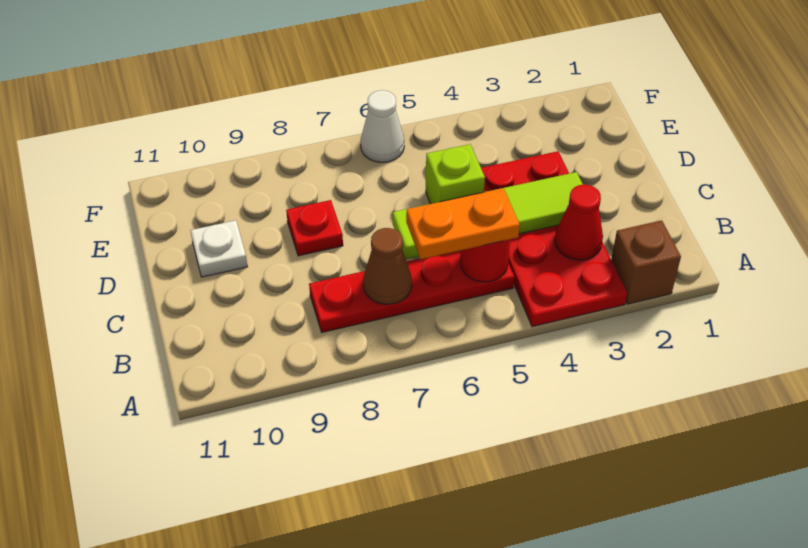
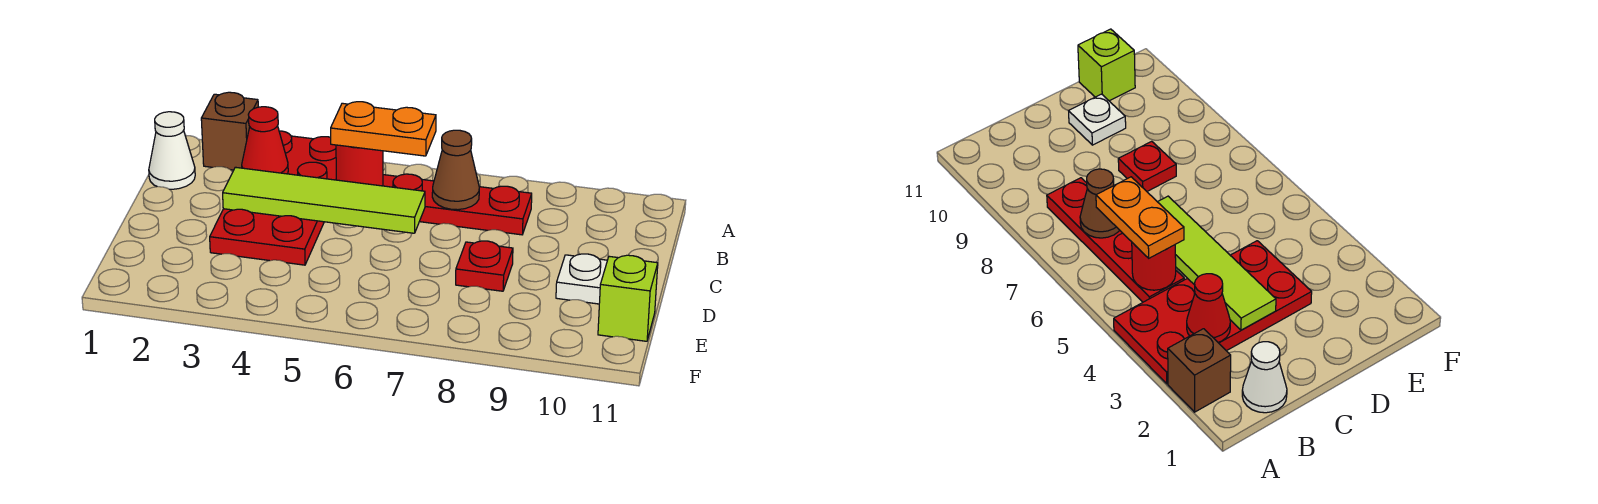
lime brick D5 level 1 -> lime brick E11 level 1
white cone F6 level 1 -> white cone B1 level 1

